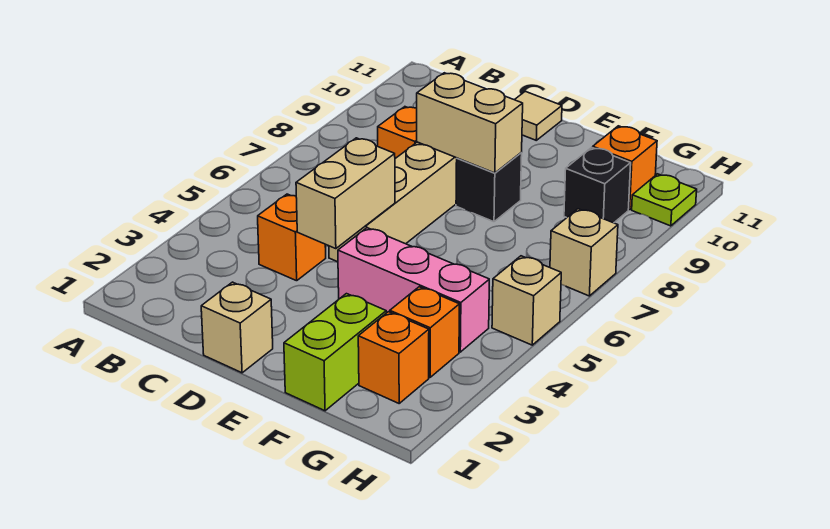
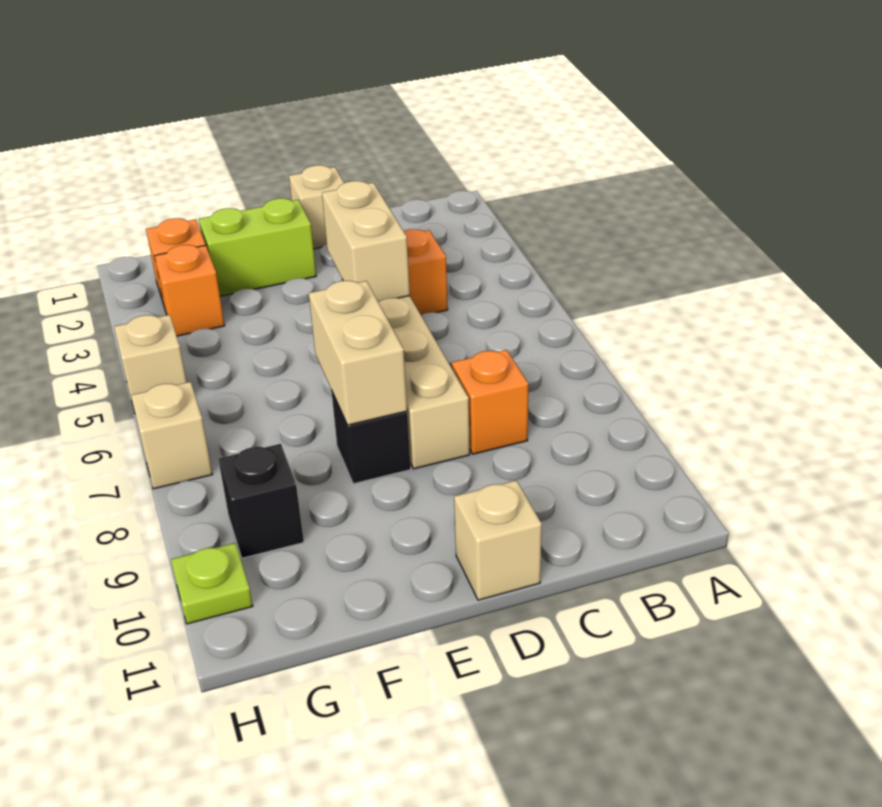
tan brick D8:E8 level 2 -> tan brick E7:E8 level 2
tan tile D11 level 1 -> tan brick D11 level 1
pink brick E4:G4 level 1 -> none
lime brick F1:F2 level 1 -> lime brick E2:F2 level 1
orange brick G10 level 1 -> none

